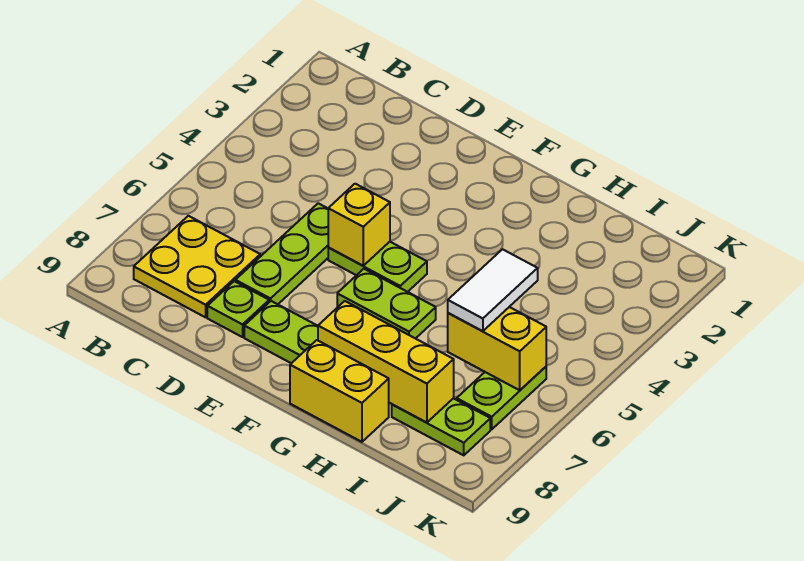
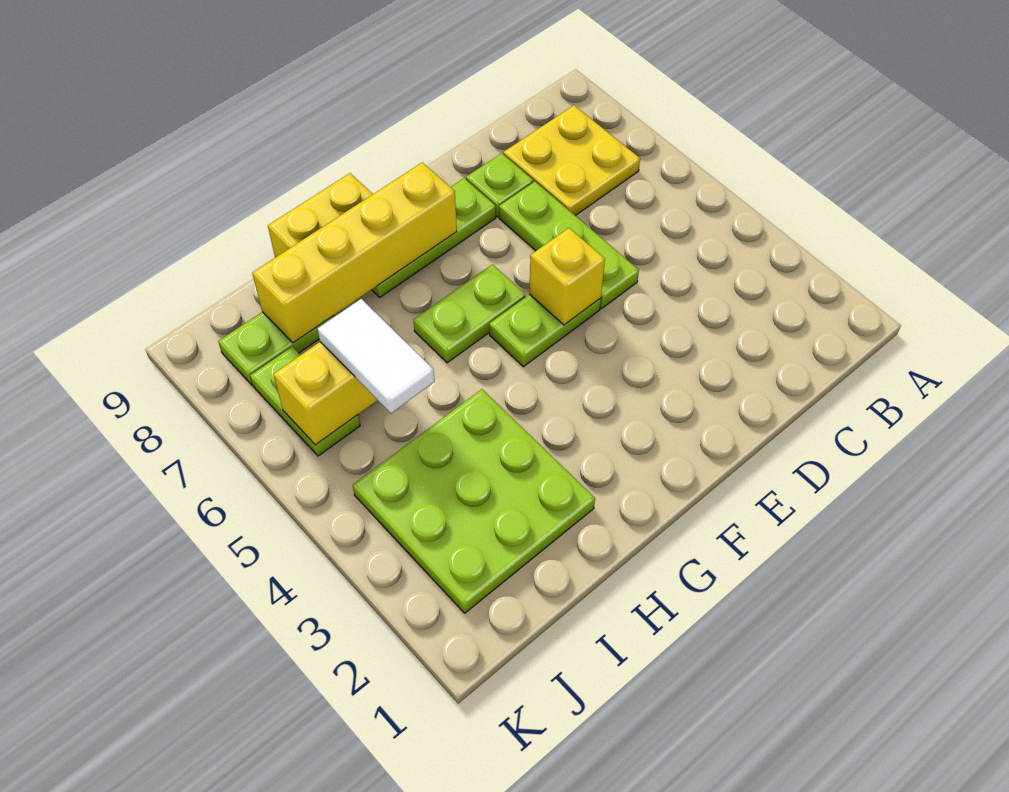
yellow brick G8:I8 level 2 -> yellow brick F8:I8 level 2
none -> lime plate H2:J4 level 1

